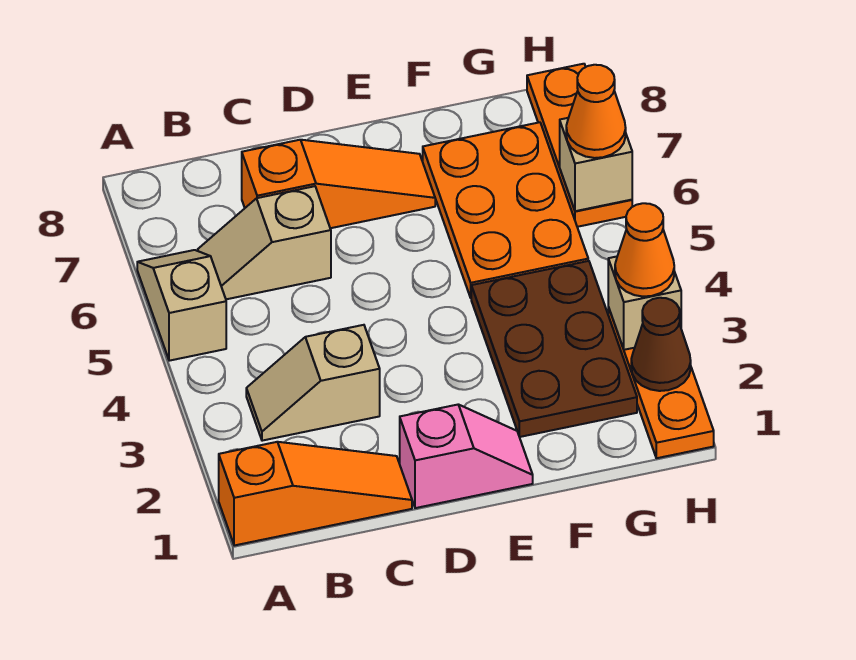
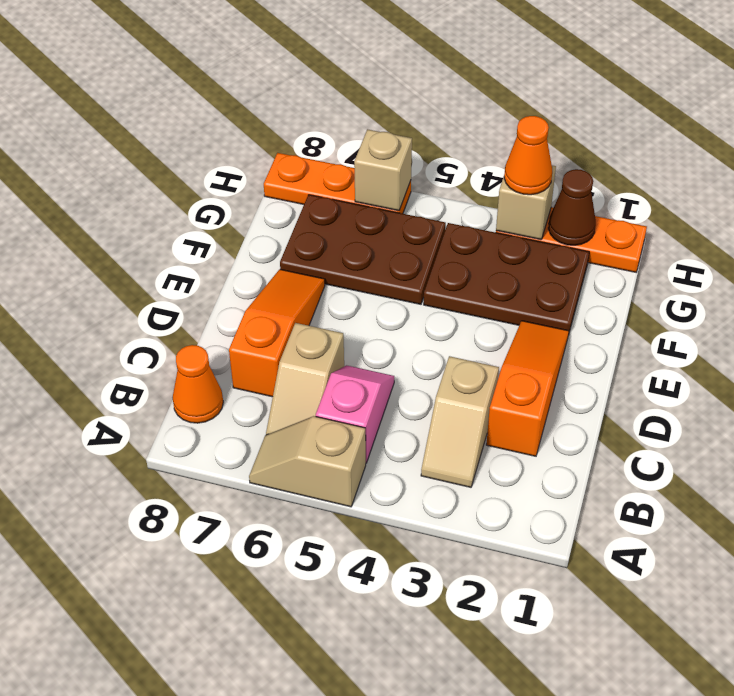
orange slope A1:C1 level 1 top A -> orange slope C2:E2 level 1 top C
pink slope D1:E1 level 1 top D -> pink slope B5:C5 level 1 top B
orange plate F5:G7 level 1 -> brown plate F5:G7 level 1
orange cone H6 level 3 -> orange cone B8 level 1

